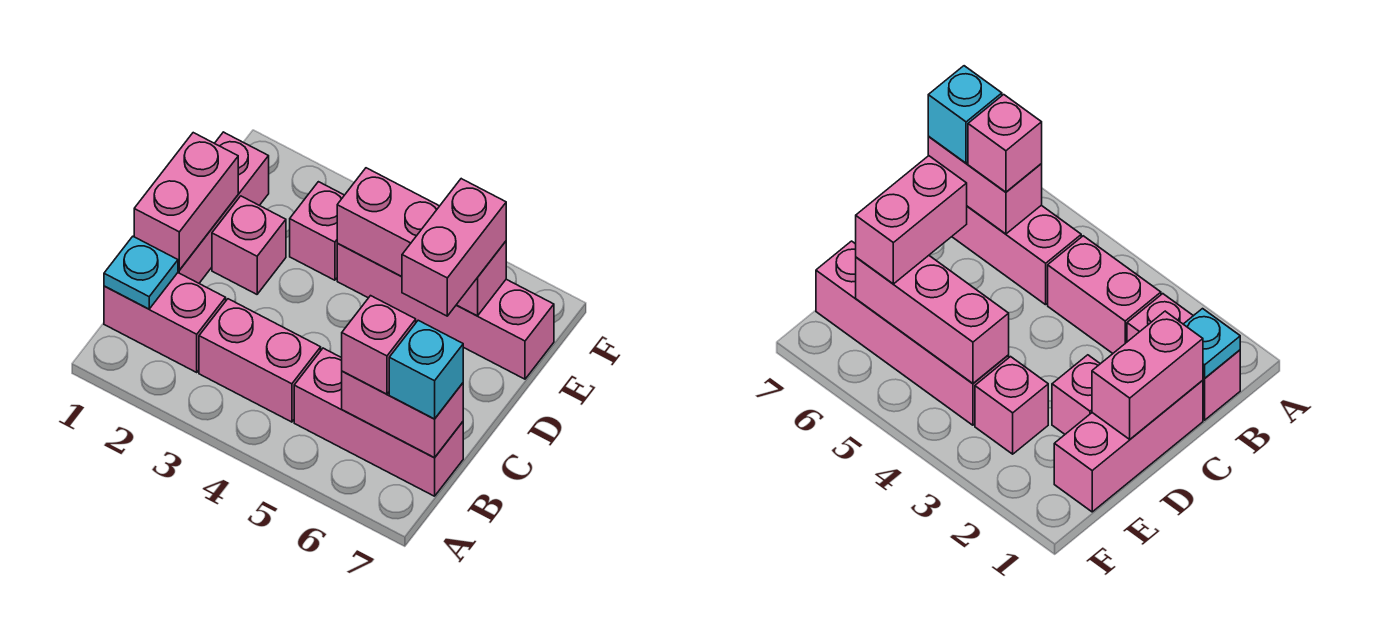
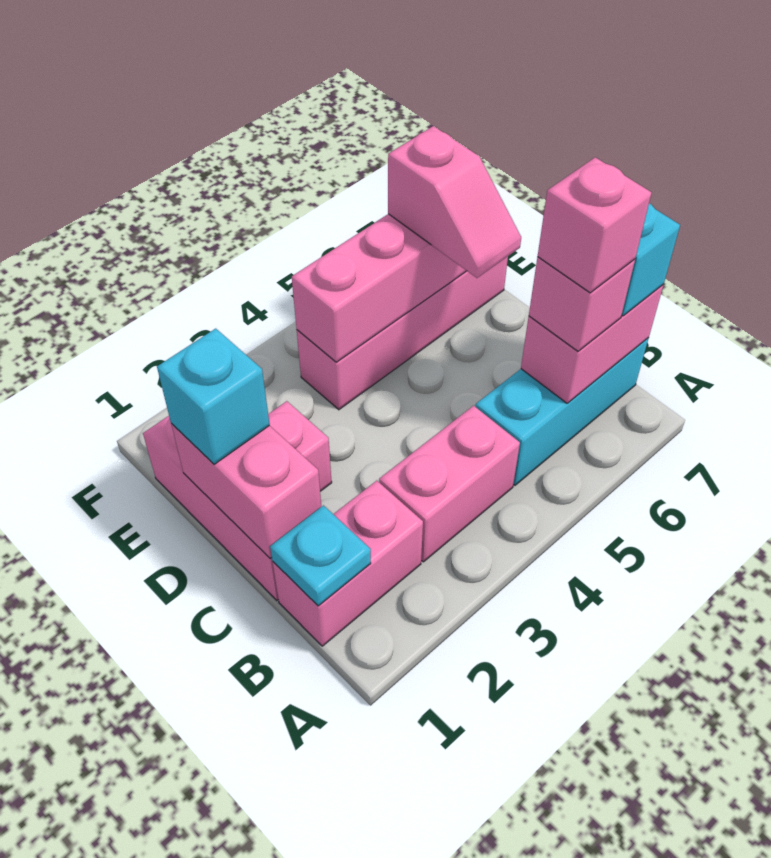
pink brick B5:B7 level 1 -> cyan brick B5:B7 level 1
none -> cyan brick D1 level 3
pink brick D6:E6 level 3 -> pink slope D6:E6 level 3 top E
pink brick E3 level 1 -> pink brick B6 level 4

